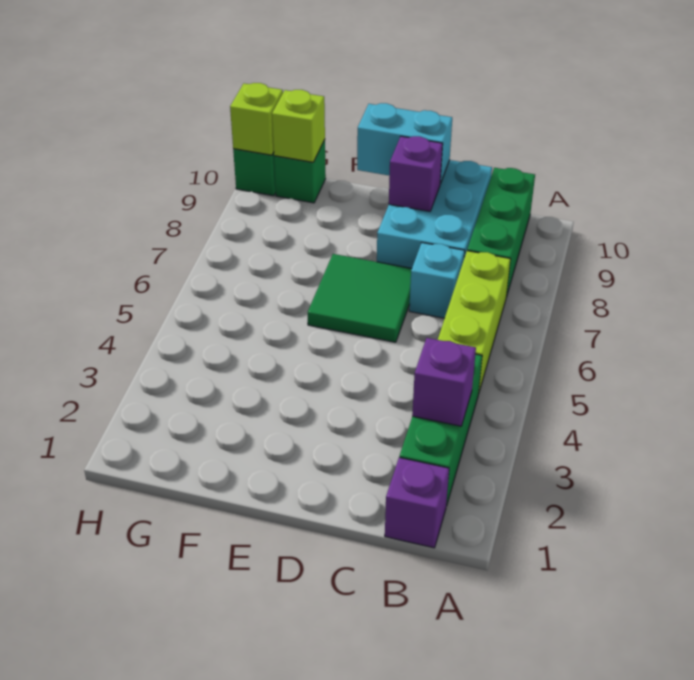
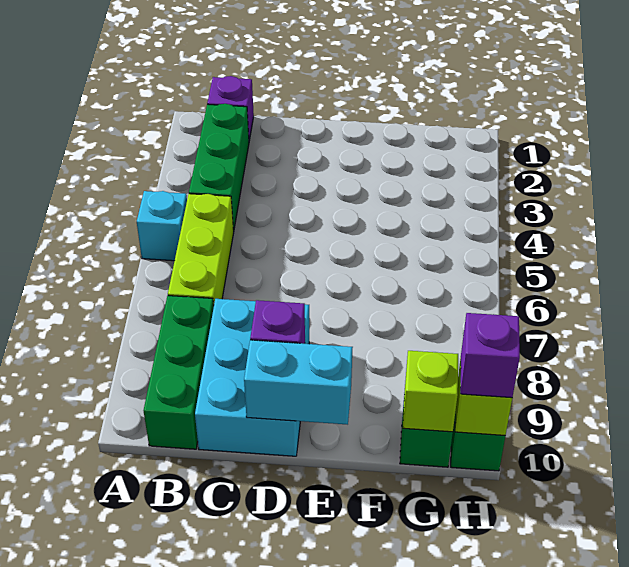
purple brick B3 level 2 -> purple brick H10 level 3
cyan brick C7 level 1 -> cyan brick A5 level 1
green tile D6:E7 level 1 -> none

